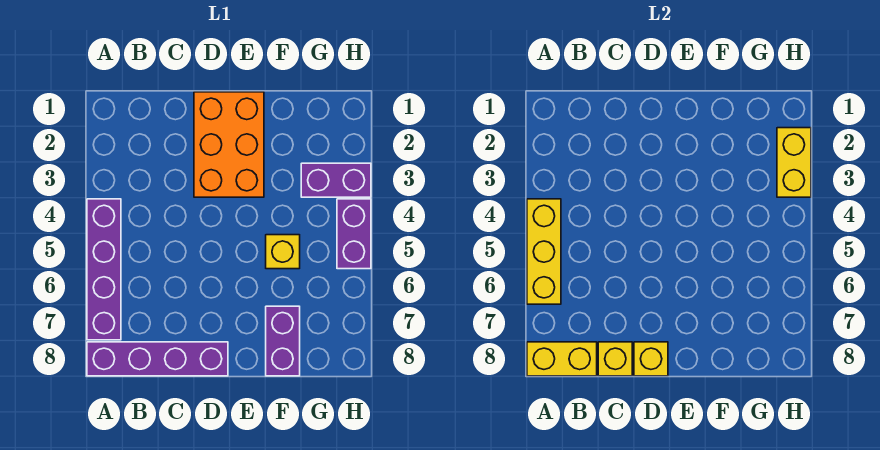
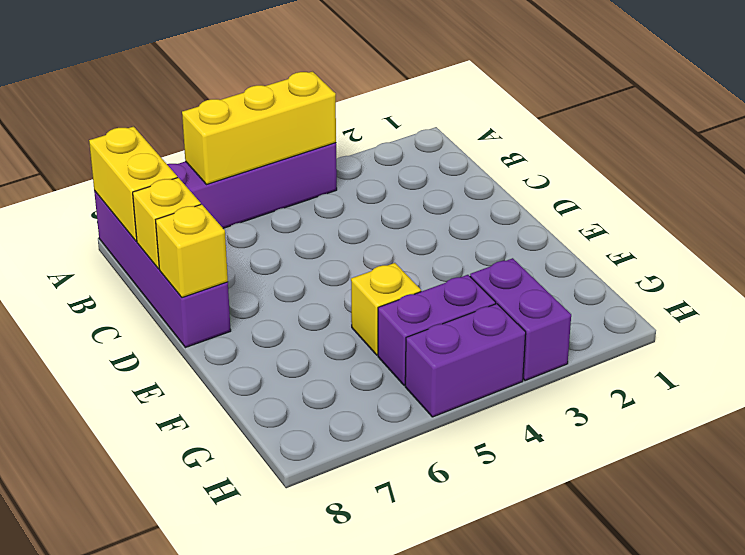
orange brick D1:E3 level 1 -> none
purple brick F7:F8 level 1 -> purple brick G4:G5 level 1
yellow brick H2:H3 level 2 -> none

